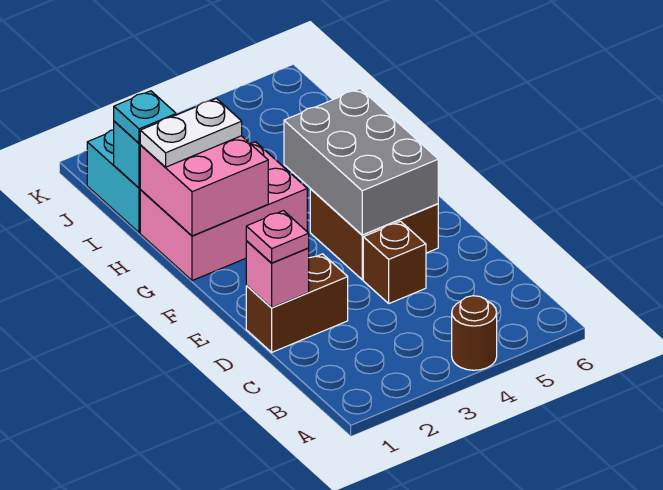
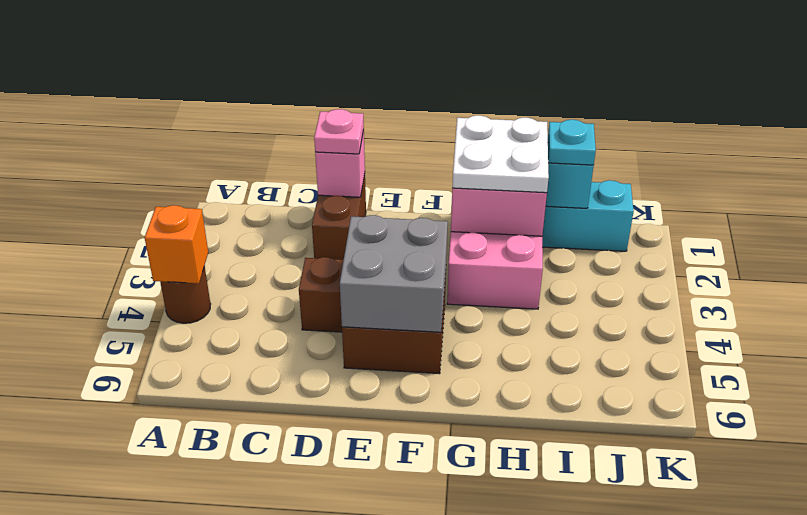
none -> orange brick A4 level 2
grey brick E4:G5 level 2 -> grey brick E4:F5 level 2
white plate H1:H2 level 3 -> white plate G1:H2 level 3

